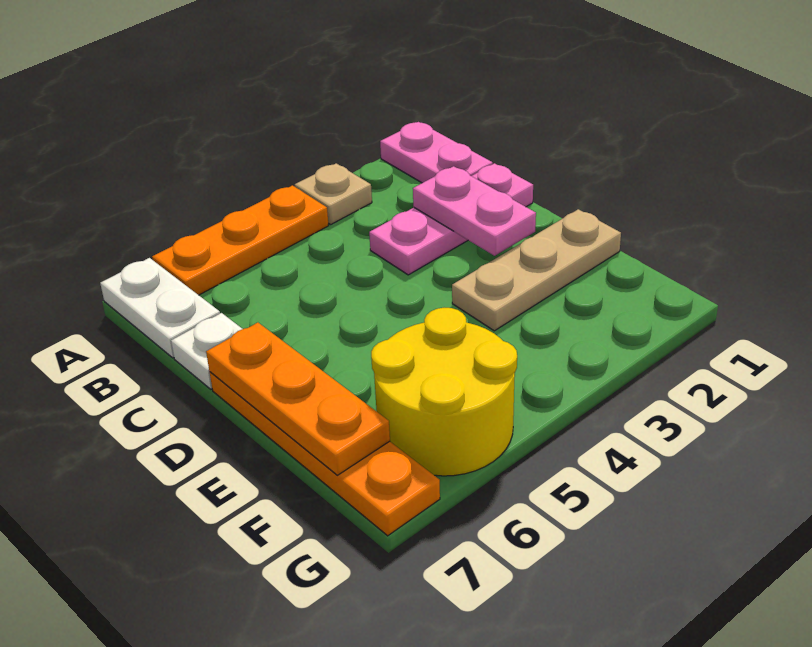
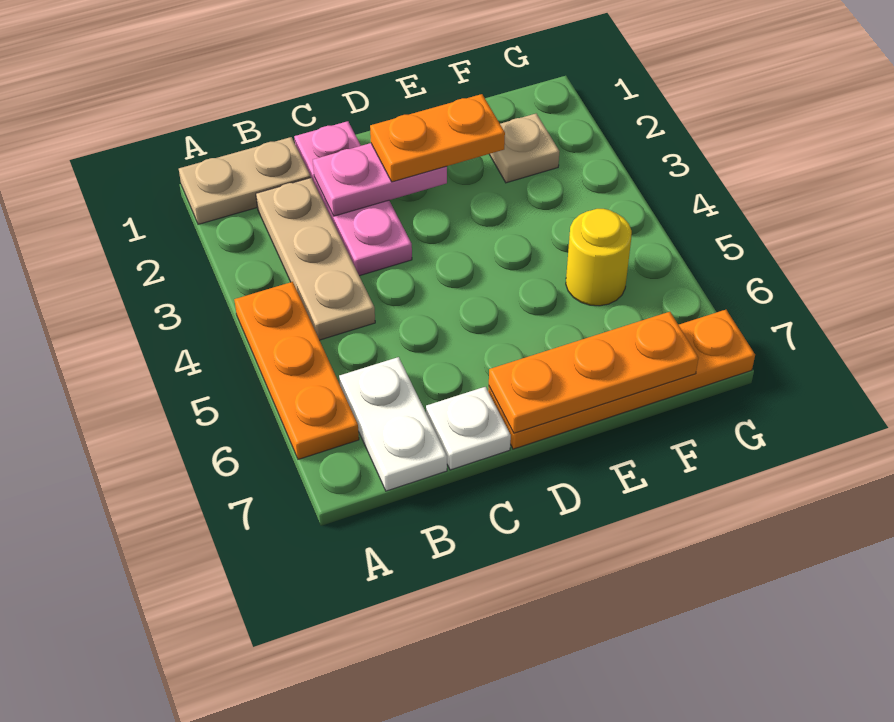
pink plate A1:B1 level 1 -> tan plate A1:B1 level 1
tan plate A3 level 1 -> tan plate F2 level 1
white plate A7:B7 level 1 -> white plate B6:B7 level 1
none -> orange plate D2:E2 level 3
tan plate E1:E3 level 1 -> tan plate B2:B4 level 1
yellow round brick F5:G6 level 1 -> yellow round brick F5 level 1

